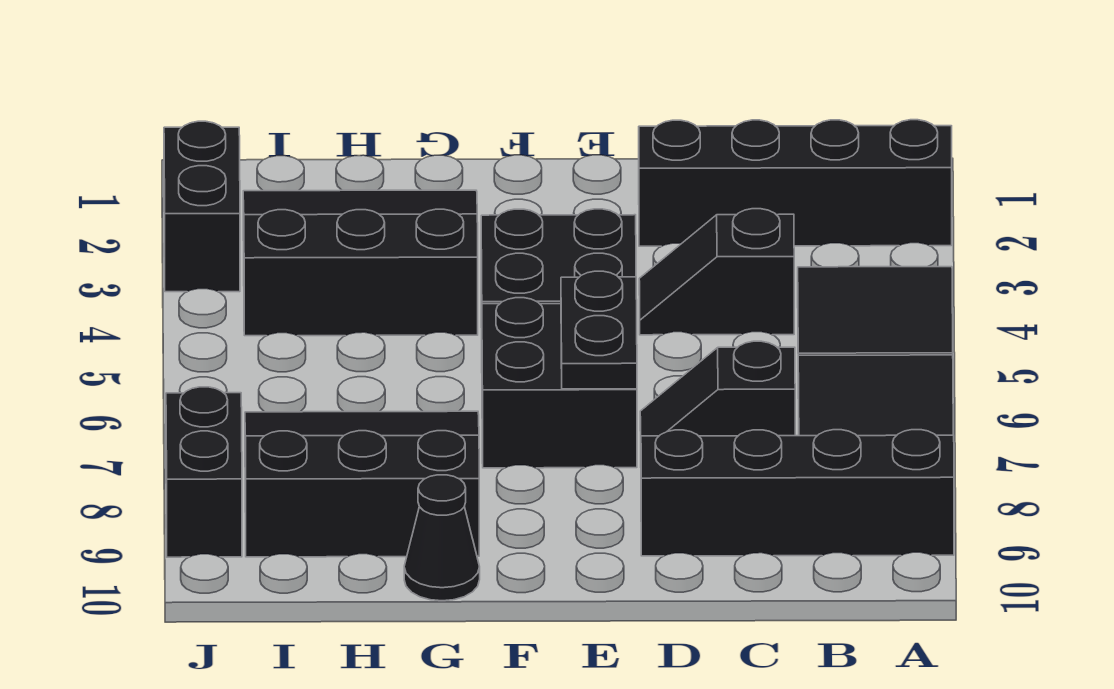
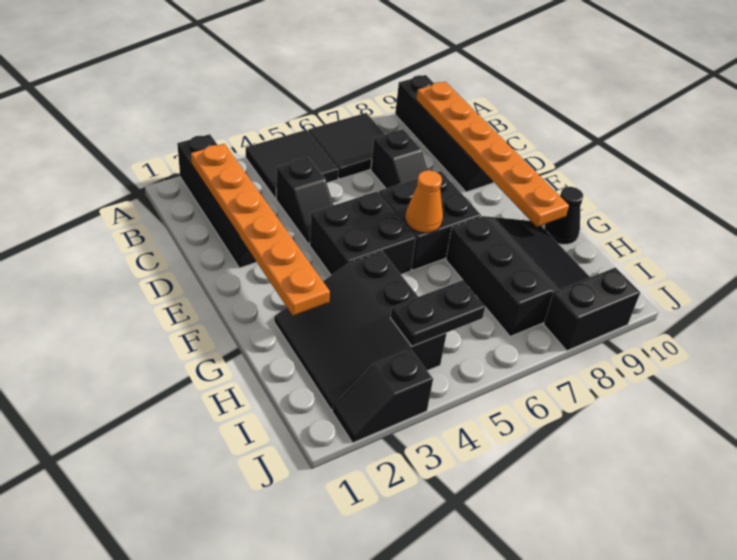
none -> orange plate B2:G2 level 2
none -> orange plate B9:G9 level 2
black plate E6:E7 level 2 -> black plate I4:I5 level 2
none -> orange cone F6 level 2
black slope G7:I9 level 1 top 9 -> black slope G7:I9 level 1 top 7
black brick J2:J3 level 1 -> black slope J2:J3 level 1 top 3

